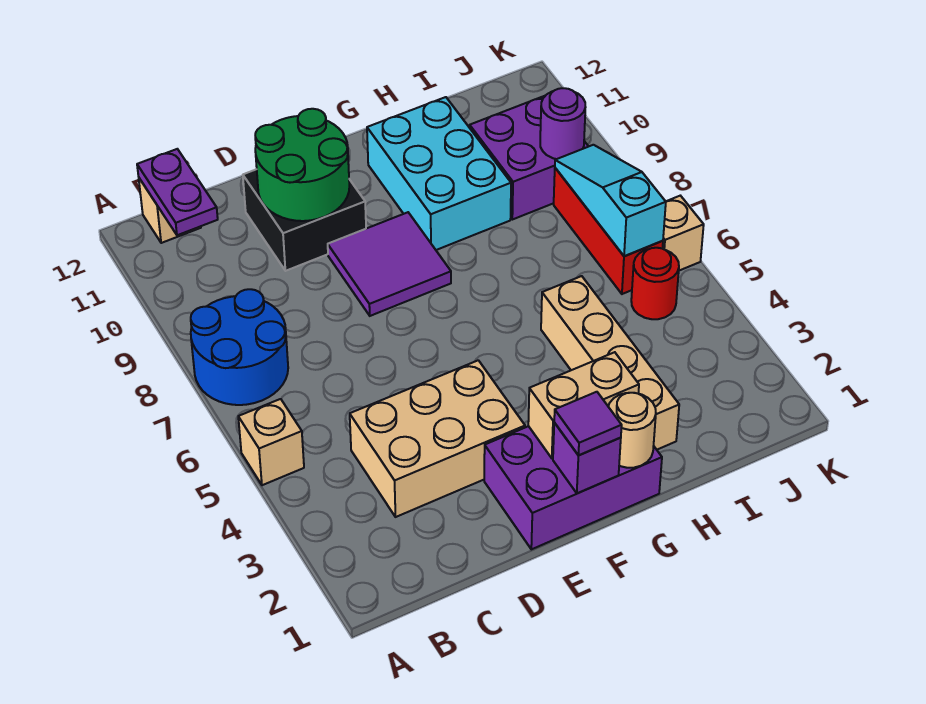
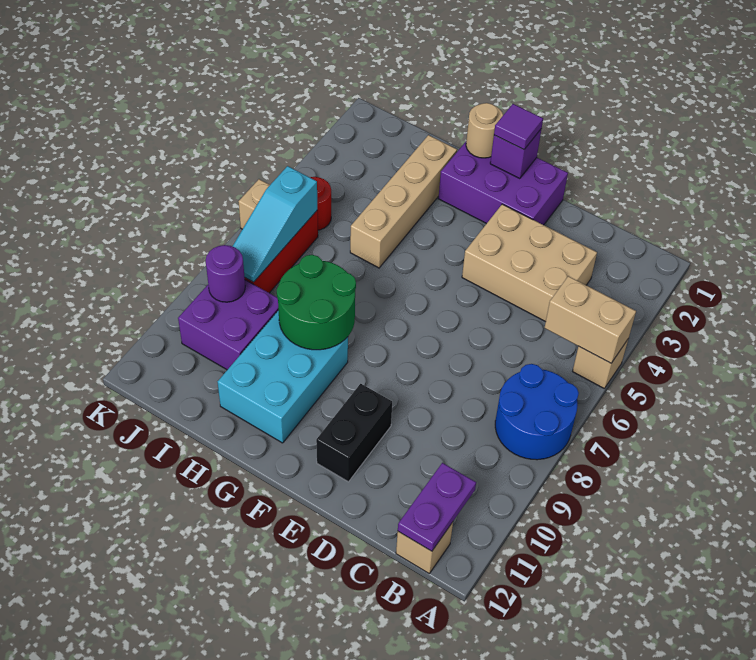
black brick D10:E11 level 1 -> black brick E10:E11 level 1
green round brick D10:E11 level 2 -> green round brick G8:H9 level 2
purple tile E8:F9 level 1 -> none
tan brick F2:G2 level 2 -> tan brick A5:B5 level 2

